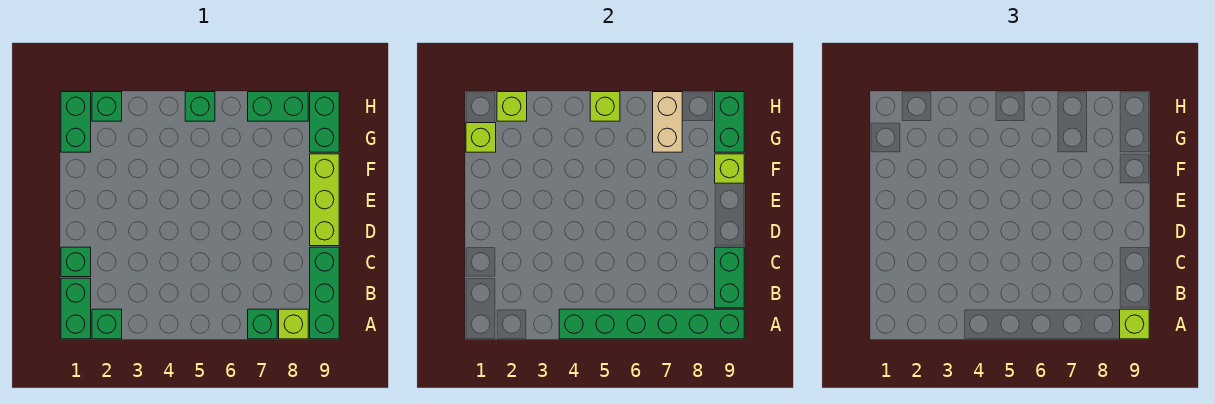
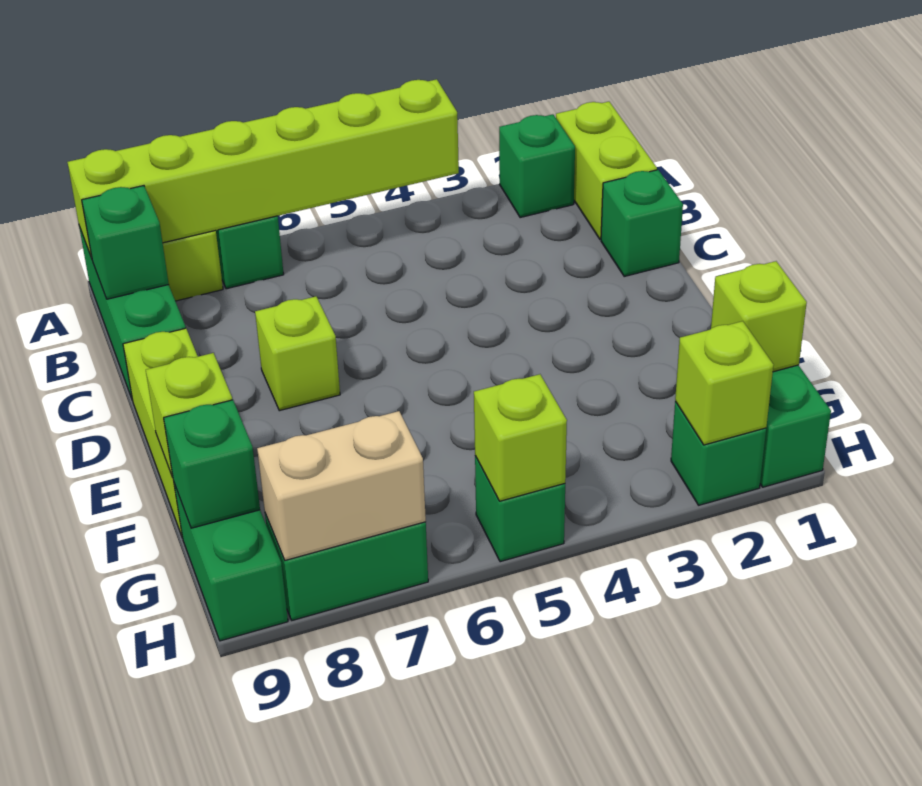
green brick A1:B1 level 1 -> lime brick A1:B1 level 1
green brick A4:A9 level 2 -> lime brick A4:A9 level 2
lime brick A9 level 3 -> lime brick D7 level 1
green brick B9:C9 level 2 -> green brick B9 level 2
tan brick G7:H7 level 2 -> tan brick H7:H8 level 2
green brick G9:H9 level 2 -> green brick G9 level 2

